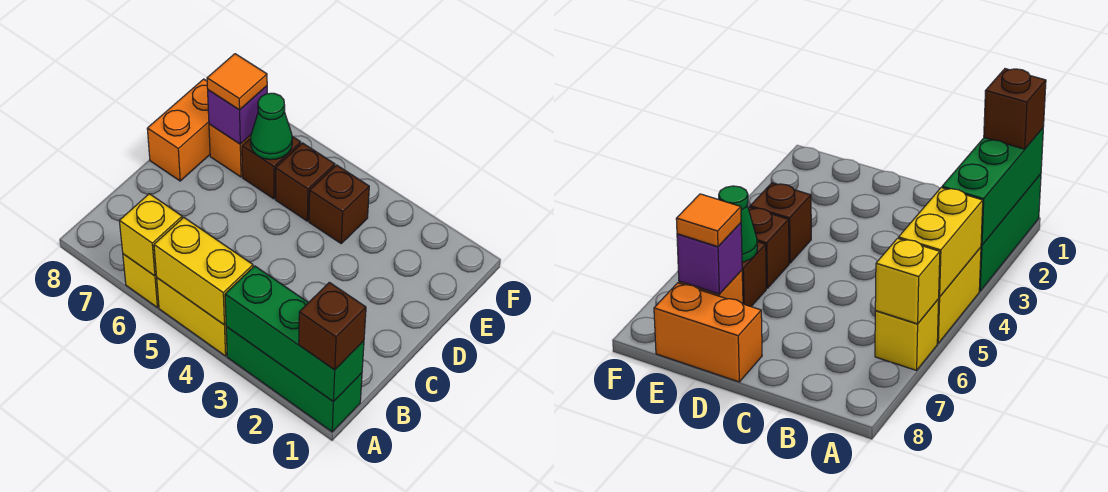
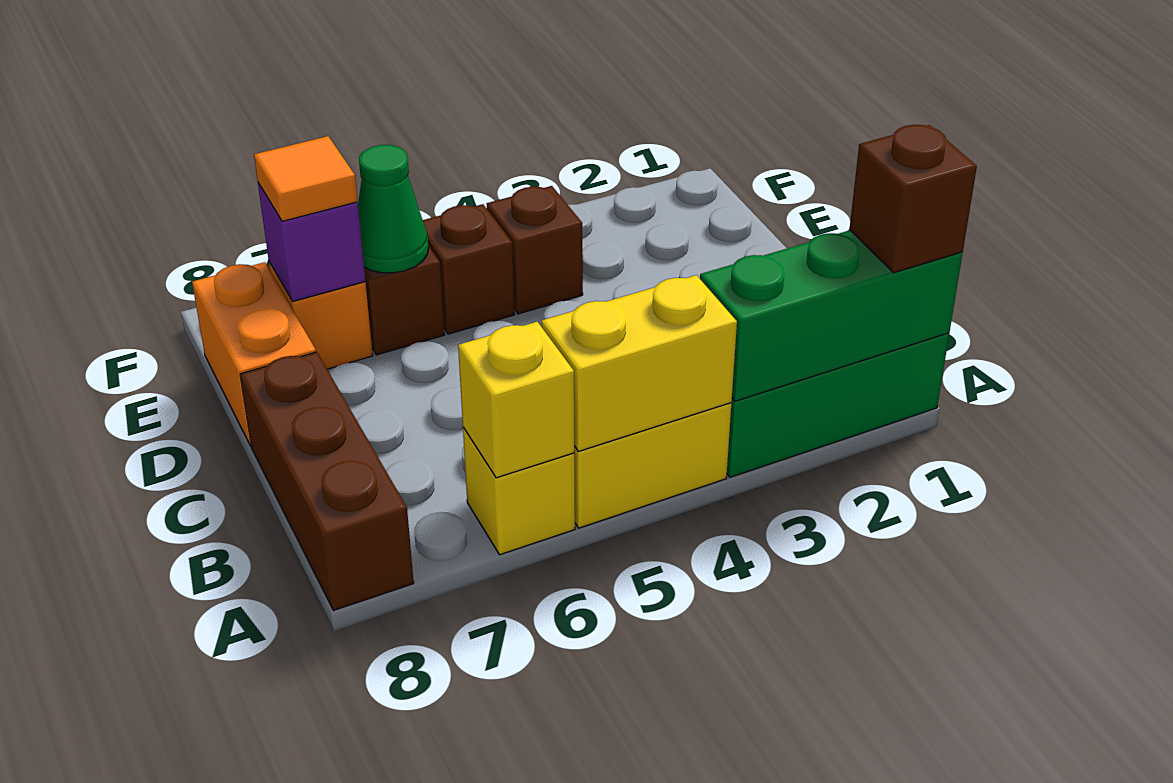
none -> brown brick A8:C8 level 1

